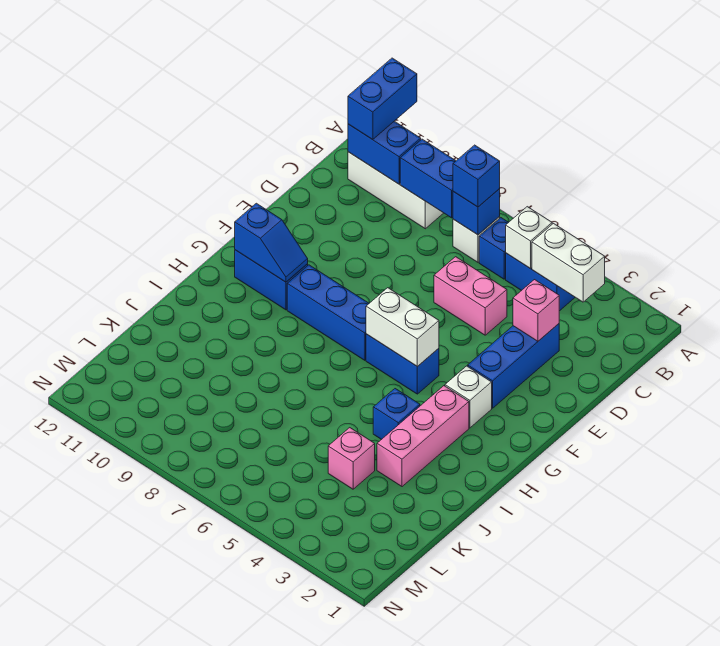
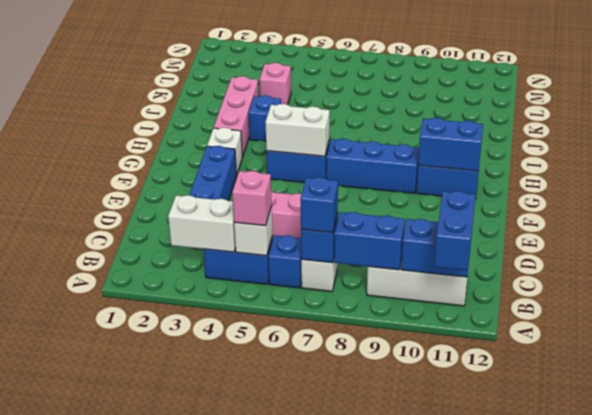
pink brick D3 level 2 -> pink brick B5 level 3
blue slope G10:G11 level 2 top 11 -> blue brick G10:G11 level 2

